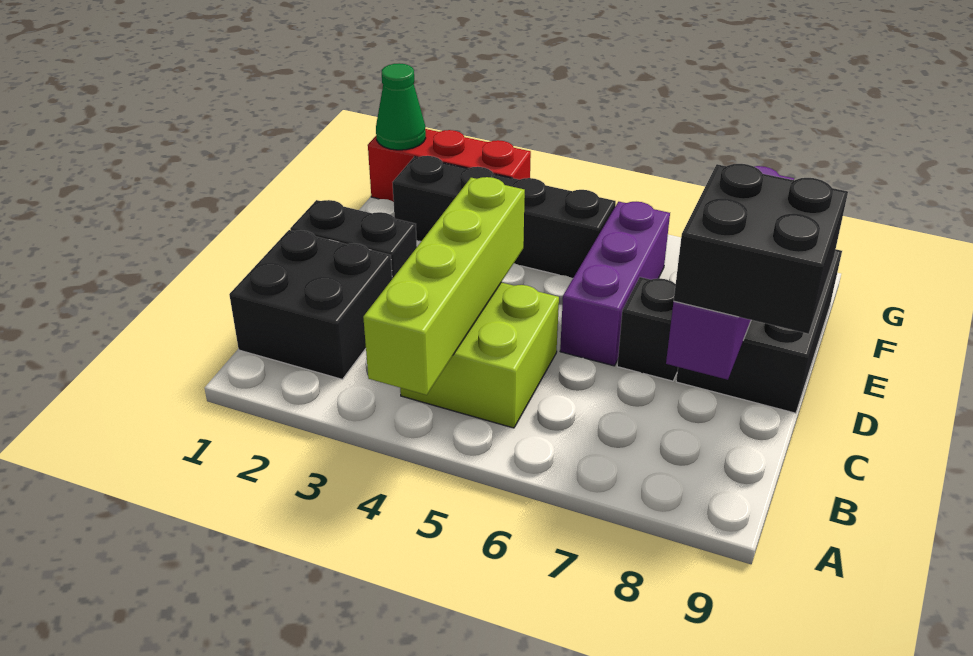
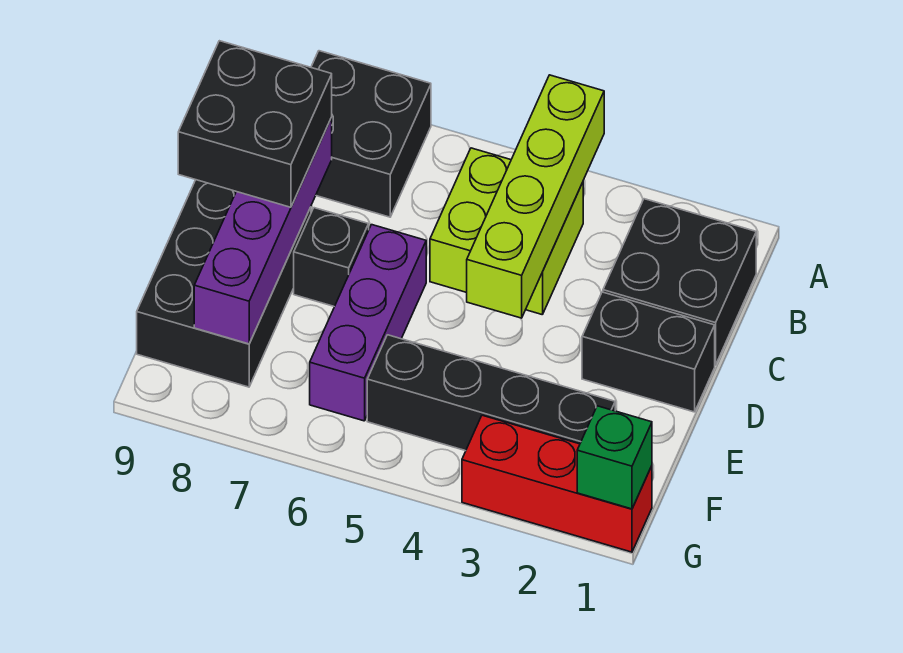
none -> black brick A7:B8 level 1
green cone G1 level 2 -> green brick G1 level 2

